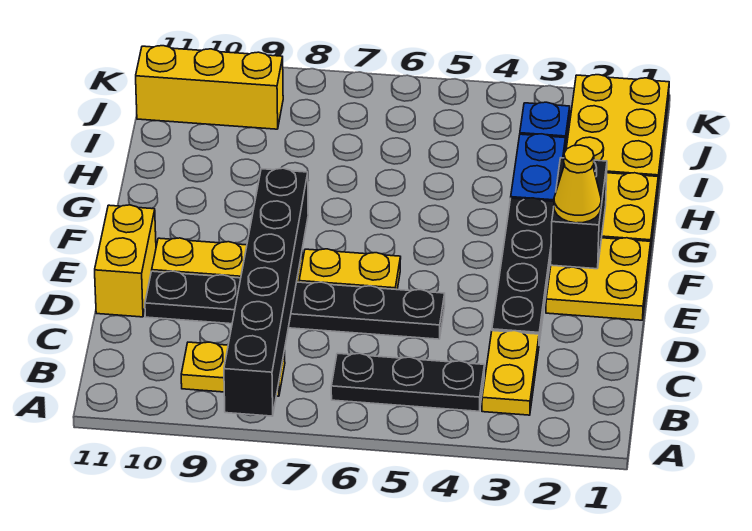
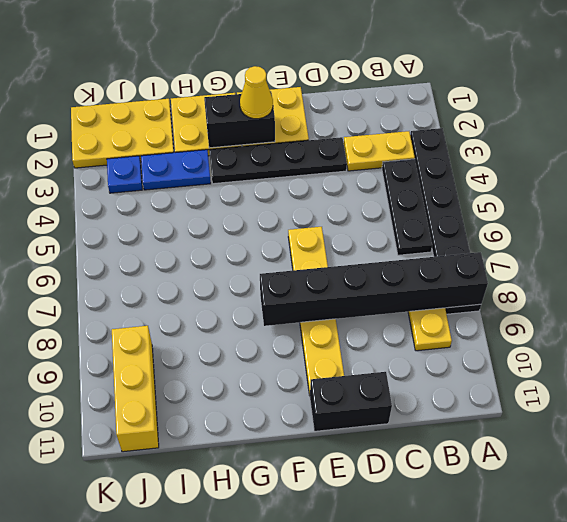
black plate D5:D10 level 1 -> black plate A3:A8 level 1
yellow brick D11:E11 level 1 -> black brick D11:E11 level 1

